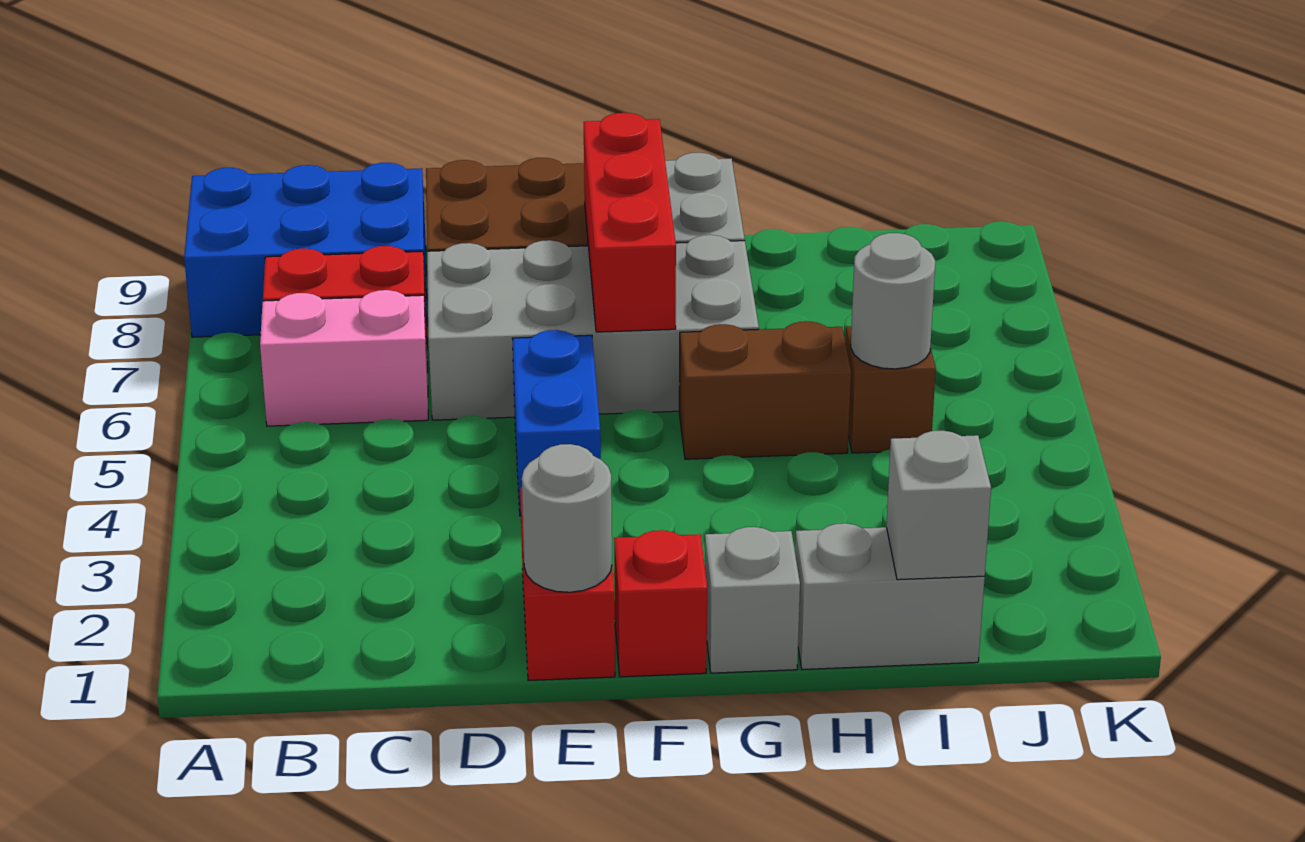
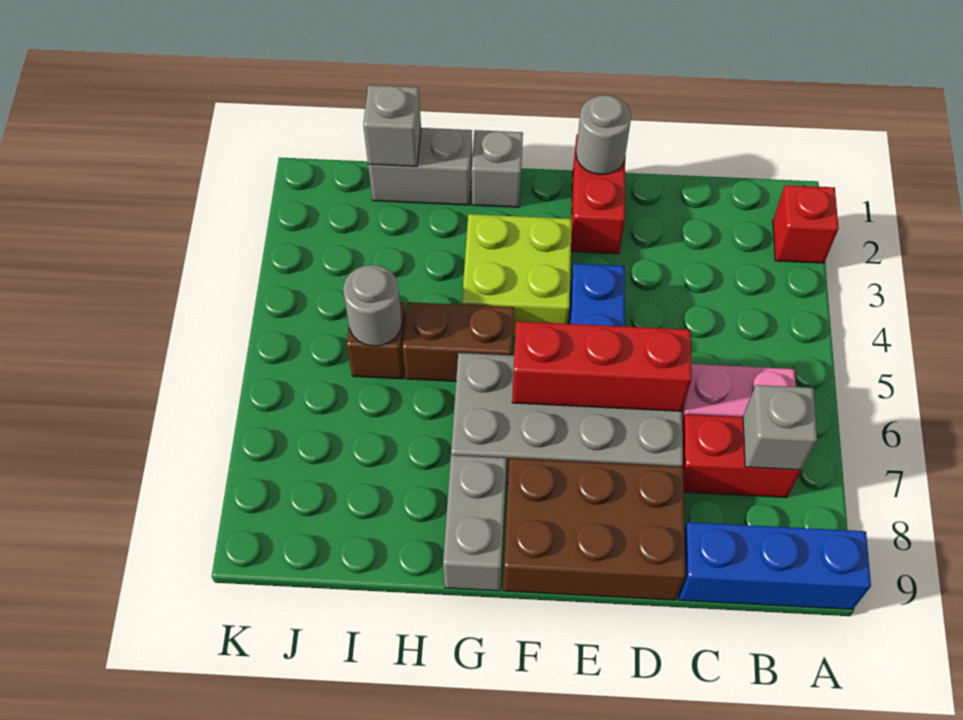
blue brick A8:C9 level 1 -> blue brick A9:C9 level 1
none -> grey brick B7 level 2
red brick F1 level 1 -> red brick A2 level 1
none -> lime brick F3:G4 level 1
red brick F6:F8 level 2 -> red brick D6:F6 level 2

